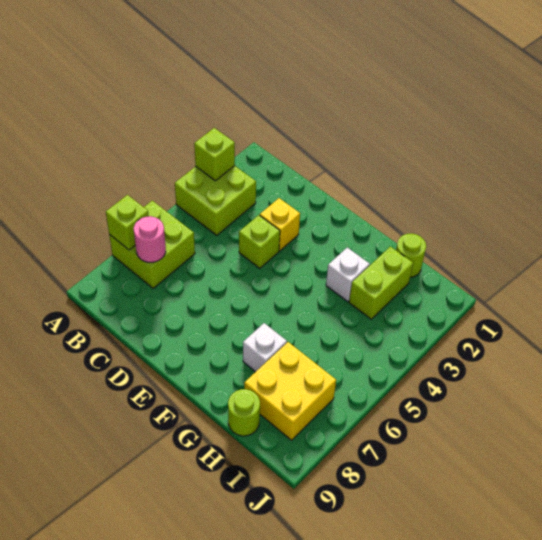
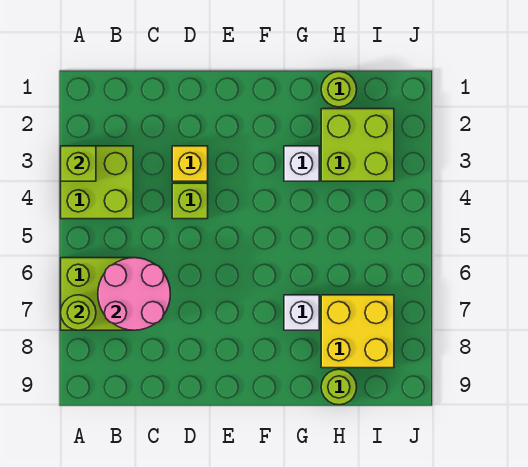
lime brick A7 level 2 -> lime round brick A7 level 2
pink round brick B7 level 2 -> pink round brick B6:C7 level 2
lime brick H2:H3 level 1 -> lime brick H2:I3 level 1

